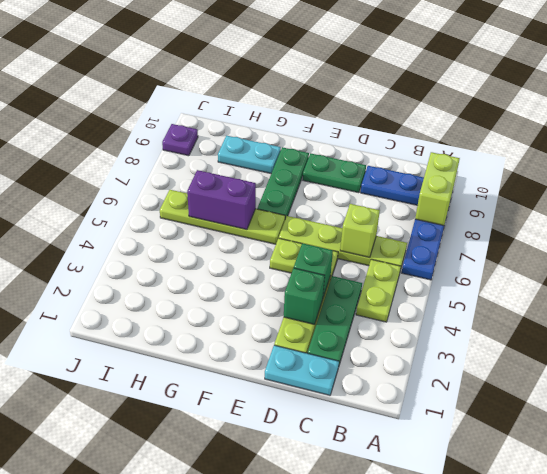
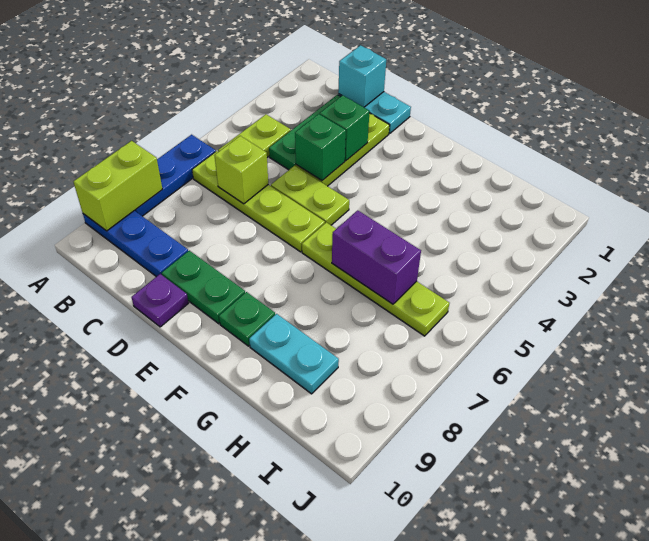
none -> cyan brick C1 level 2
green plate F7:F9 level 1 -> green plate F9 level 1
purple plate J9 level 1 -> purple plate D10 level 1

